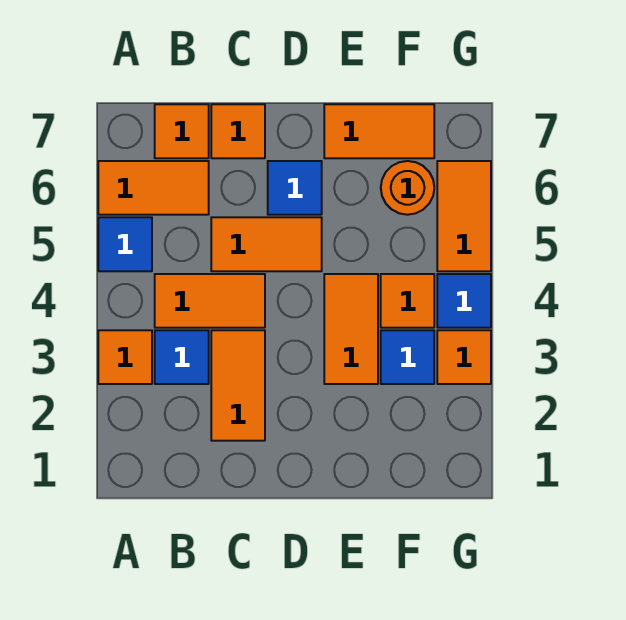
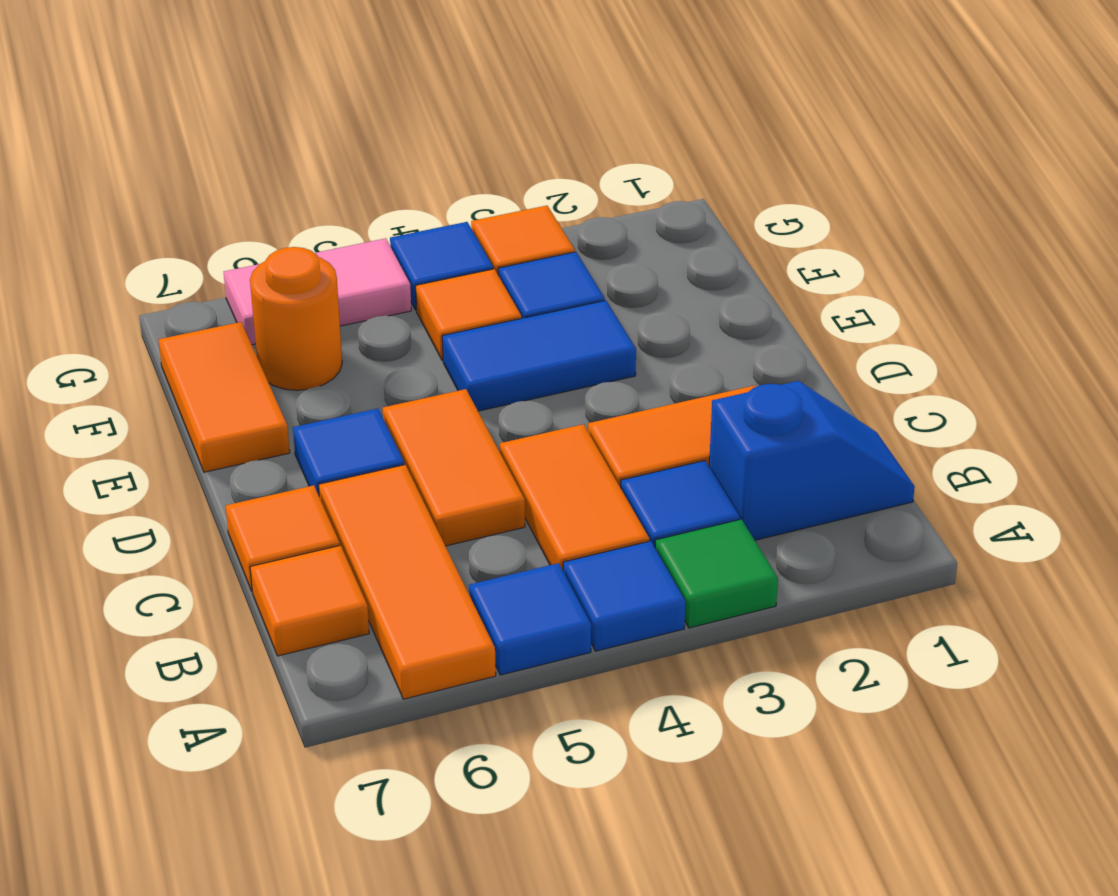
orange tile A3 level 1 -> green tile A3 level 1
none -> blue tile A4 level 1
orange tile A6:B6 level 1 -> orange tile A6:C6 level 1
none -> blue slope B1:B2 level 1 top 2
orange tile E3:E4 level 1 -> blue tile E3:E4 level 1
orange tile G5:G6 level 1 -> pink tile G5:G6 level 1

